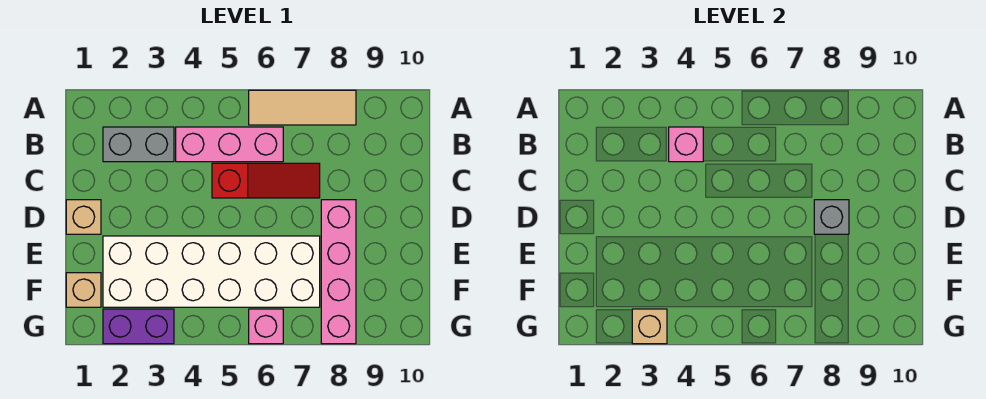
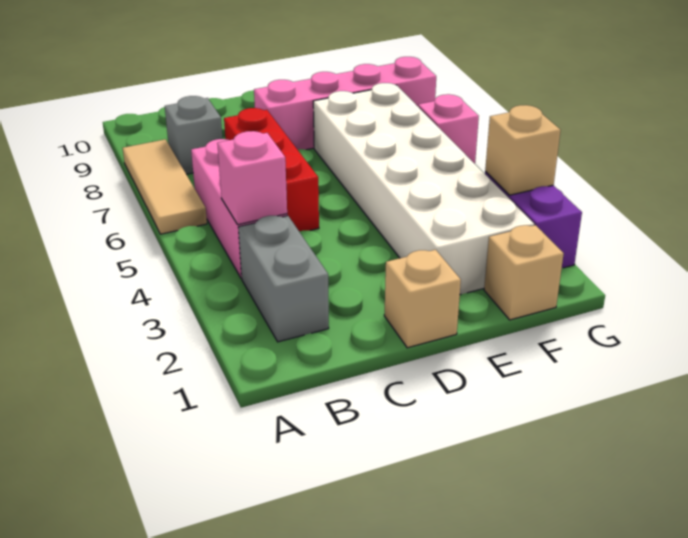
red slope C5:C7 level 1 top 5 -> red brick C5:C7 level 1
grey brick D8 level 2 -> grey brick B8 level 1

